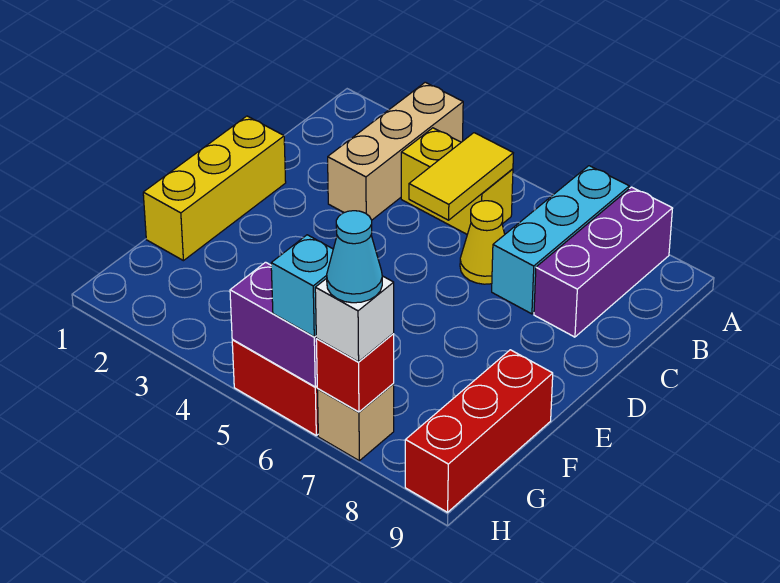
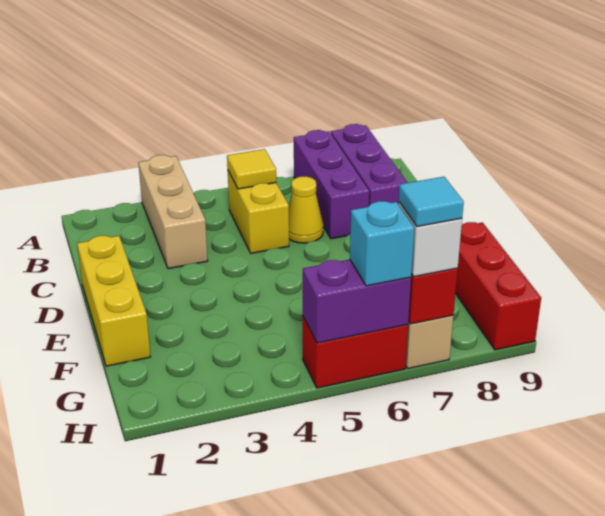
cyan brick A7:C7 level 1 -> purple brick A7:C7 level 1
yellow brick B4:B5 level 1 -> yellow brick B5:C5 level 1
yellow tile B5:C5 level 2 -> yellow tile B5 level 2
cyan cone H7 level 4 -> cyan tile H7 level 4

